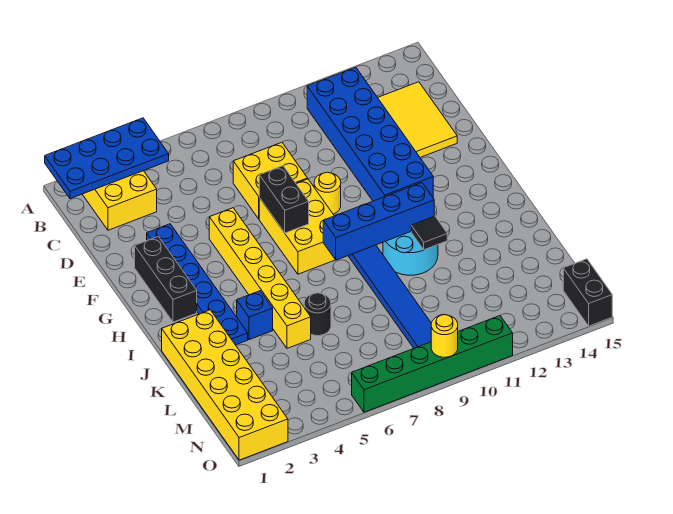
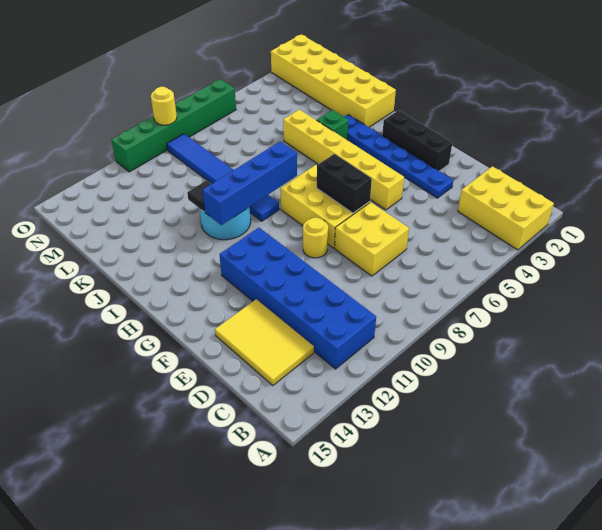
blue plate A1:B4 level 2 -> none
blue brick J4 level 1 -> green brick J4 level 1
black round brick K6 level 1 -> none
black brick N15:O15 level 1 -> none

